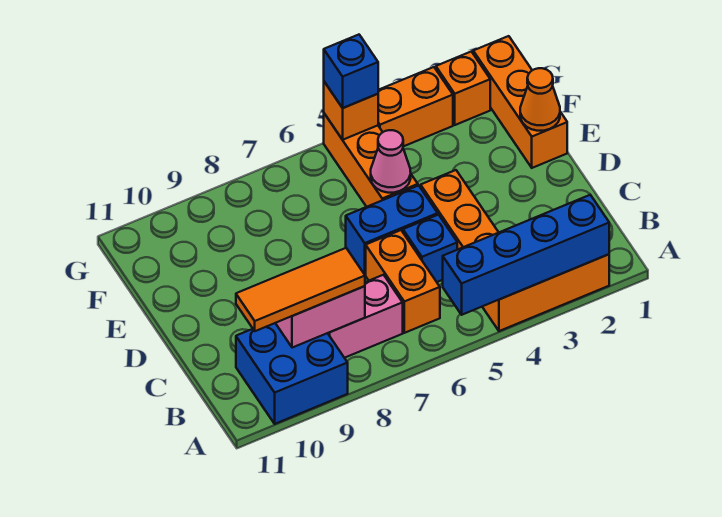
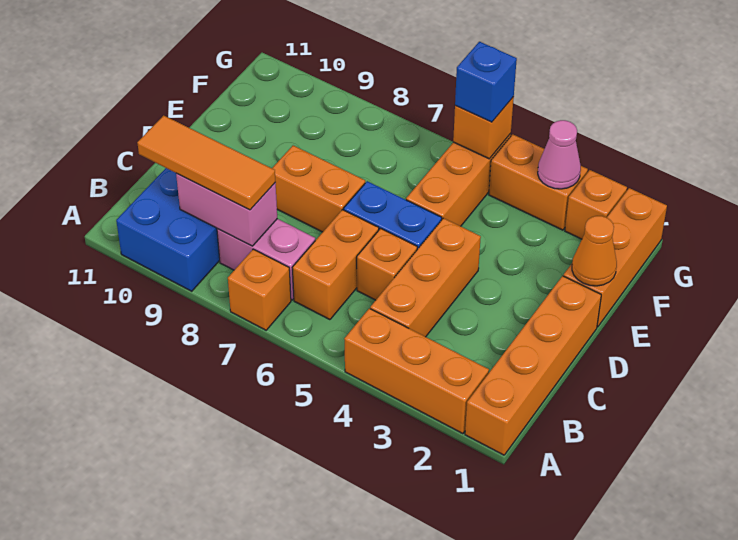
none -> orange brick A1:D1 level 1
blue brick A2:A5 level 2 -> none
none -> orange brick A7 level 1
blue brick C5 level 1 -> orange brick C5 level 1
none -> orange brick D7:D8 level 1
pink cone E5 level 2 -> pink cone G3 level 2

